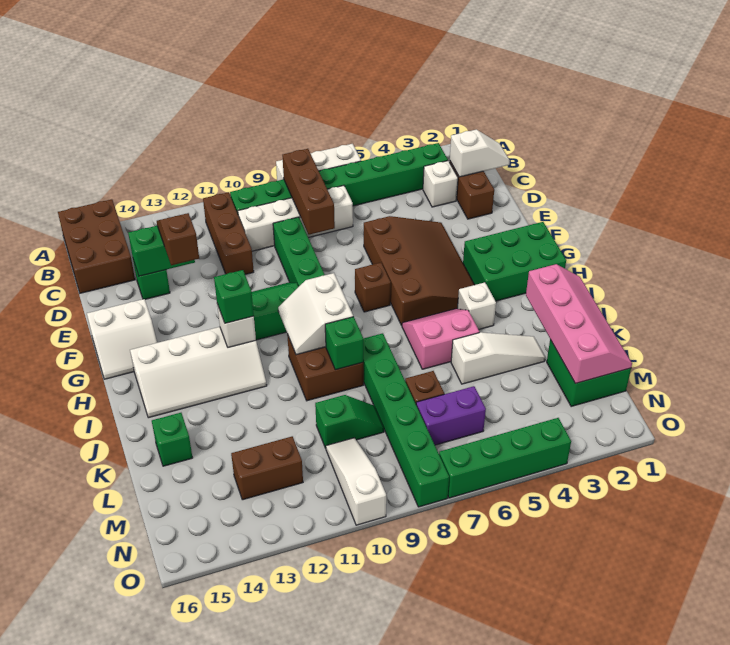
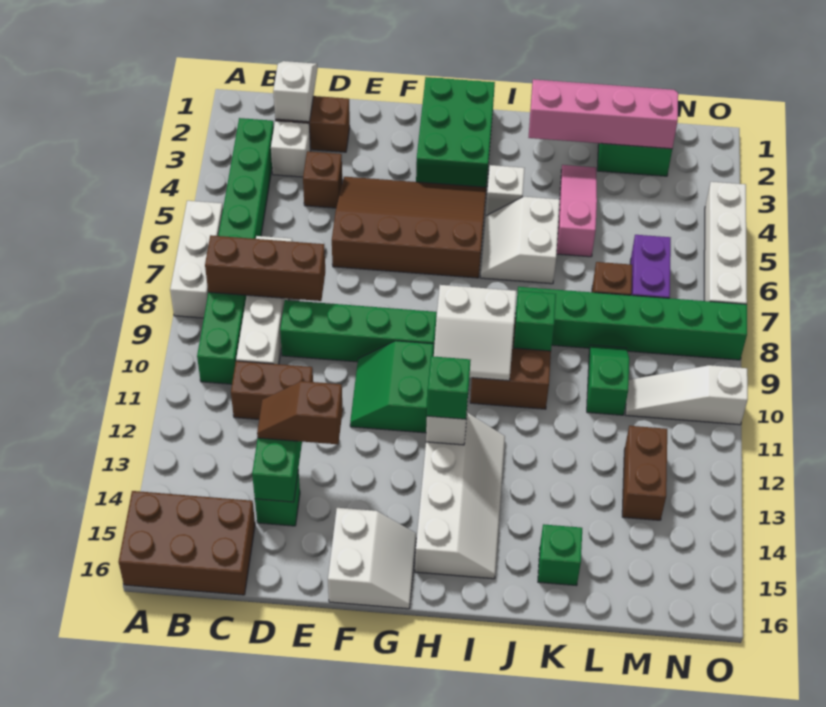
brown brick B11:D11 level 1 -> brown brick C11:D11 level 1
brown brick G7 level 1 -> brown brick D4 level 1
pink slope I5:J6 level 1 top J -> white slope I5:J6 level 1 top J
white slope K3:K5 level 1 top 5 -> pink slope K3:K5 level 1 top 5
green brick O4:O7 level 1 -> white brick O4:O7 level 1

